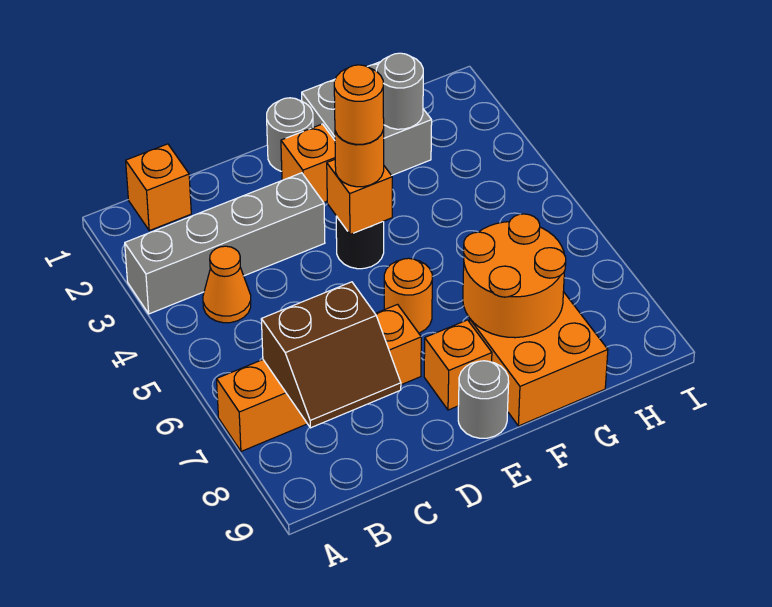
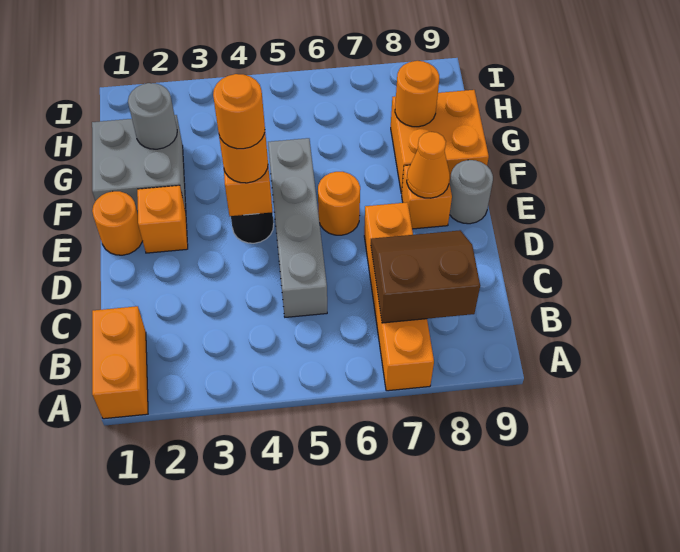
grey brick A3:D3 level 1 -> grey brick C5:F5 level 1
orange brick B1 level 1 -> orange brick A1:B1 level 1
orange cone B4 level 1 -> orange cone E8 level 2
brown slope B7:C8 level 2 top 7 -> brown slope B7:C8 level 2 top B
grey round brick E1 level 1 -> orange round brick E1 level 1
orange round brick F7:G8 level 2 -> orange round brick G8 level 2

